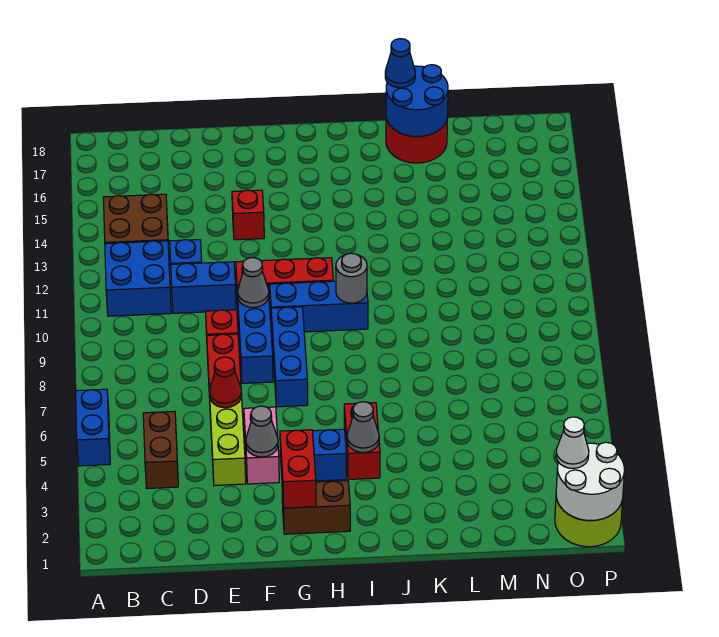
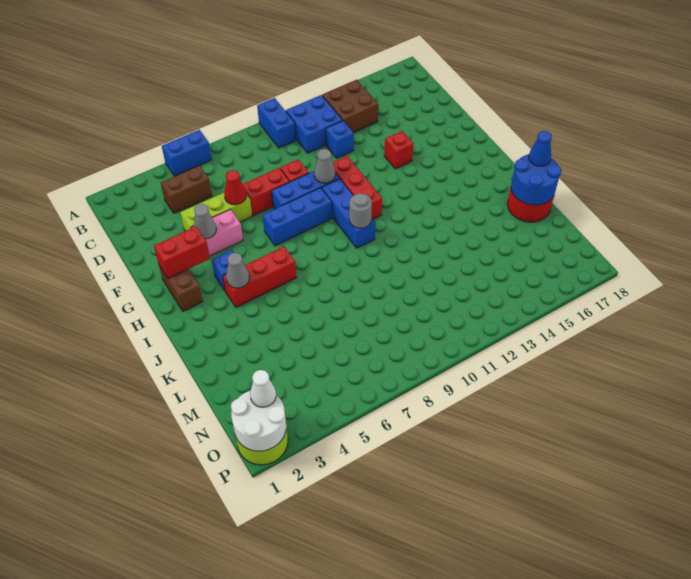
blue brick D11:E11 level 1 -> blue brick A10:B10 level 1
red brick I4:I5 level 1 -> red brick I4:I6 level 1

